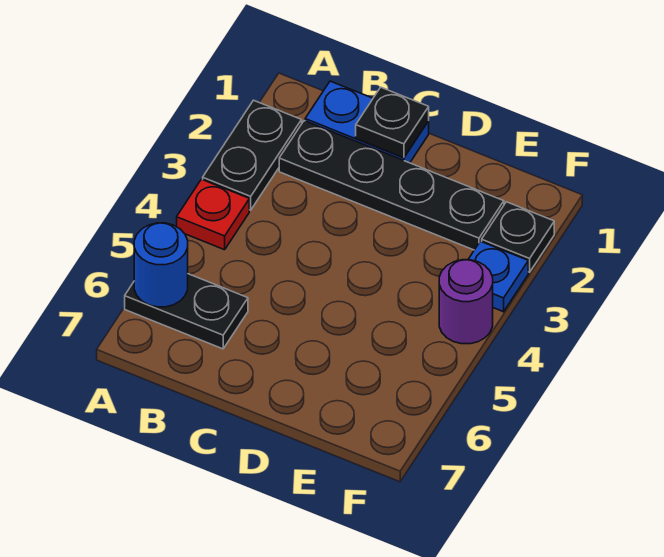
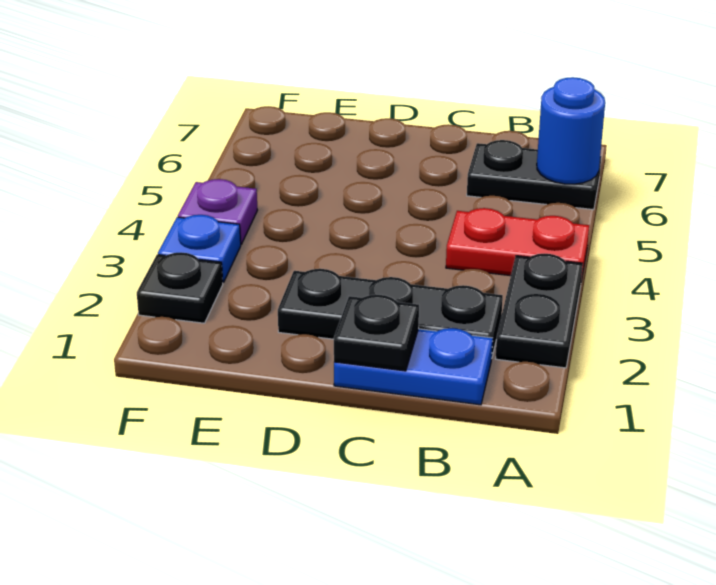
red plate A4 level 1 -> red plate A4:B4 level 1
black plate B2:E2 level 1 -> black plate B2:D2 level 1
purple round brick F4 level 1 -> purple plate F4 level 1

